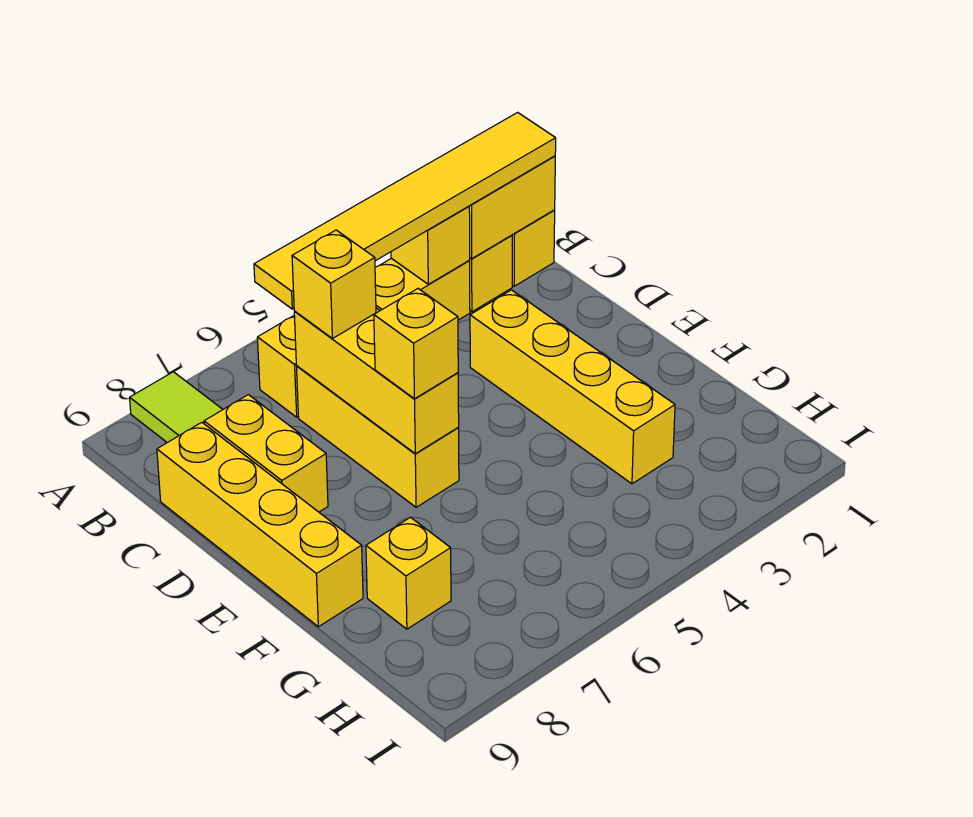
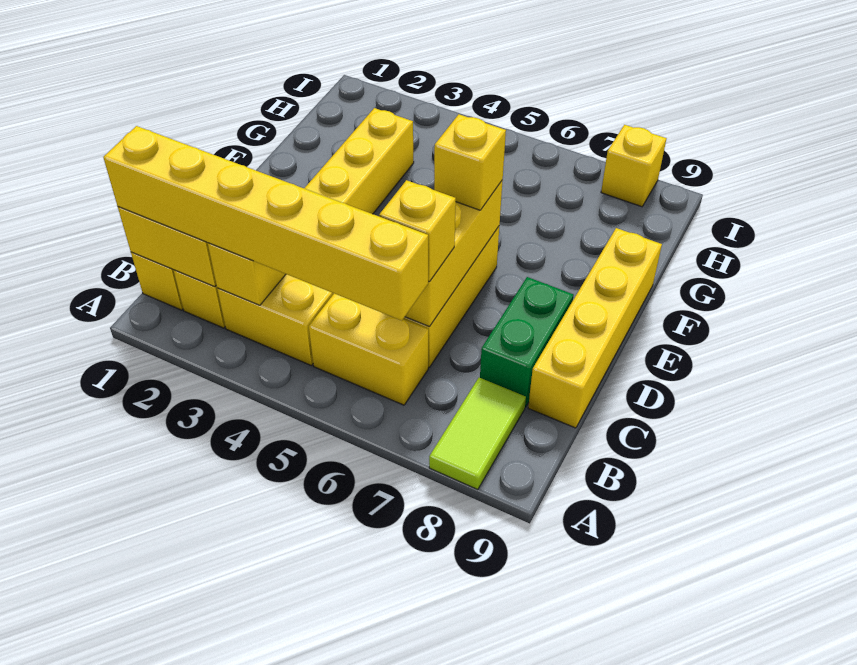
yellow tile B1:B6 level 3 -> yellow brick B1:B6 level 3
yellow brick C8:D8 level 1 -> green brick C8:D8 level 1
yellow brick G8 level 1 -> yellow brick I8 level 1

